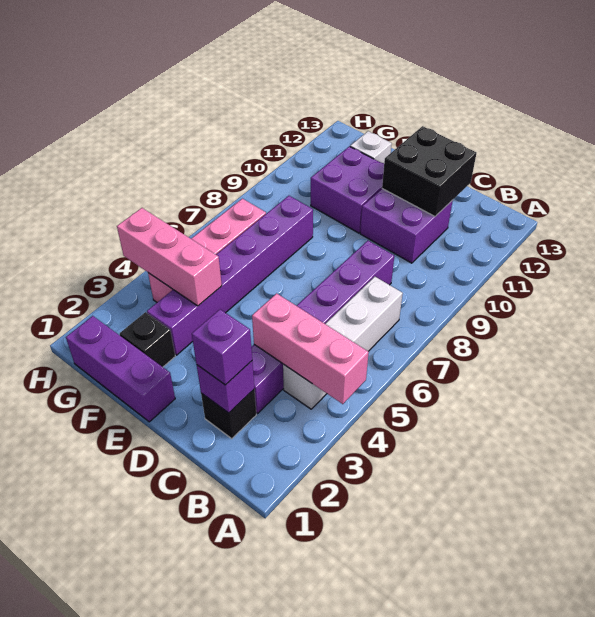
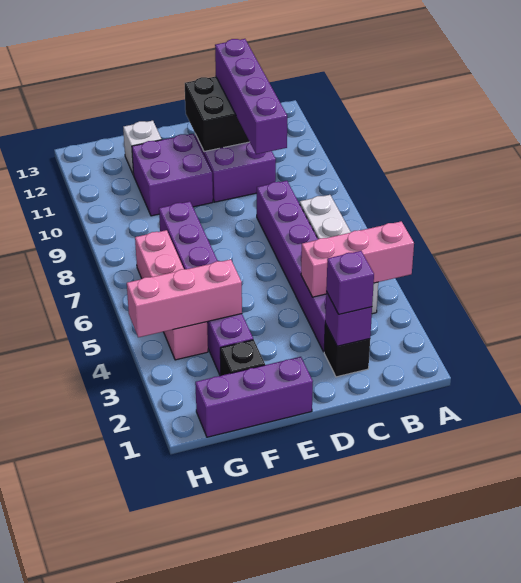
none -> purple brick C9:C12 level 3

